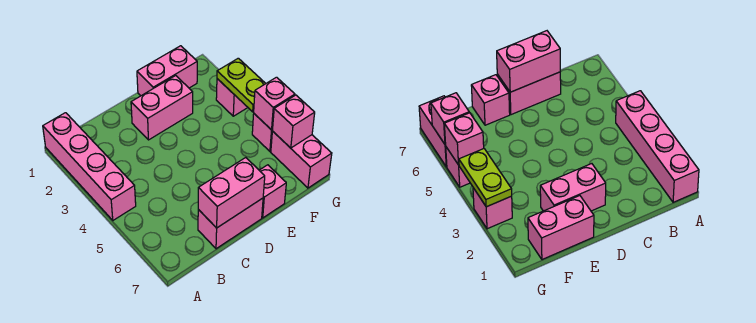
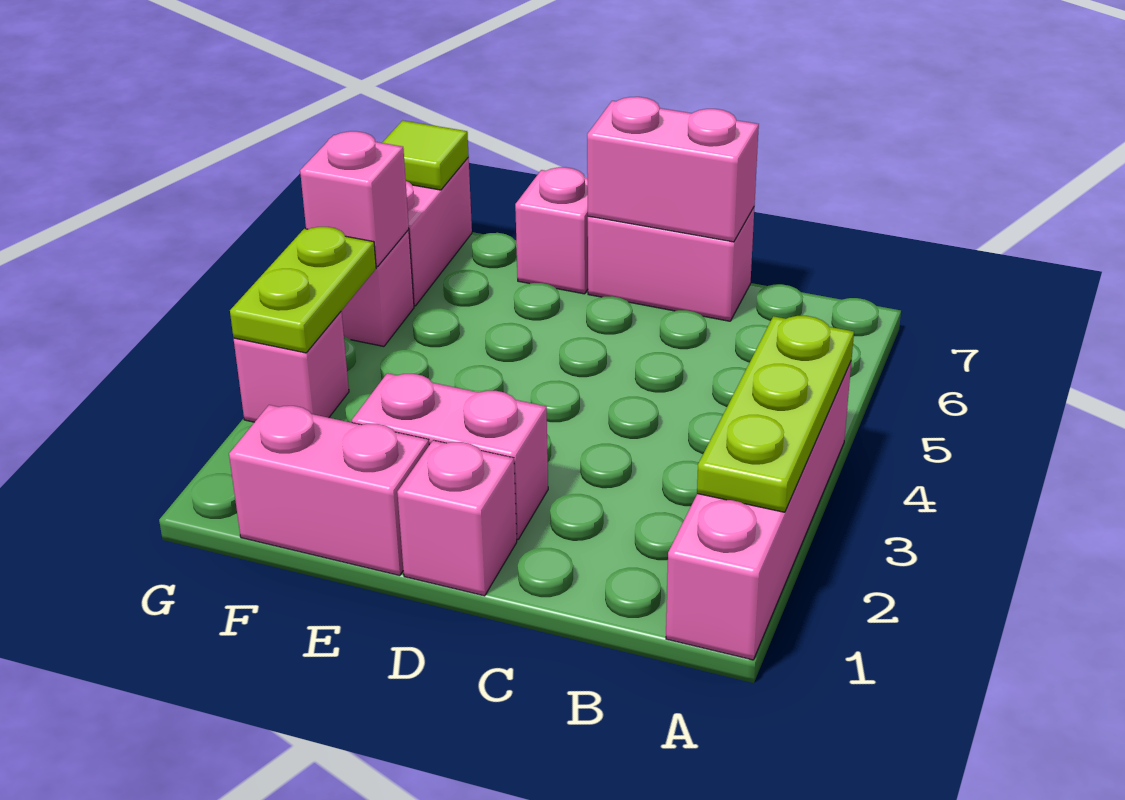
none -> lime plate A2:A4 level 2
pink brick G6 level 2 -> pink brick D1 level 1
none -> lime tile G7 level 2

